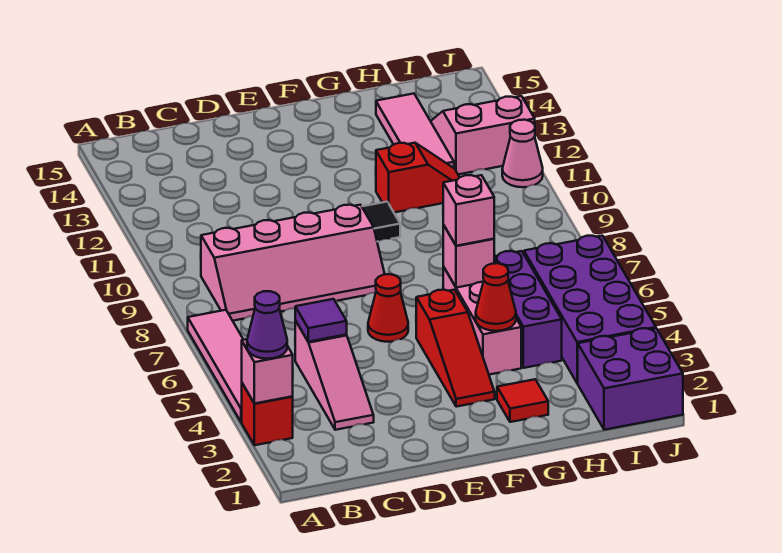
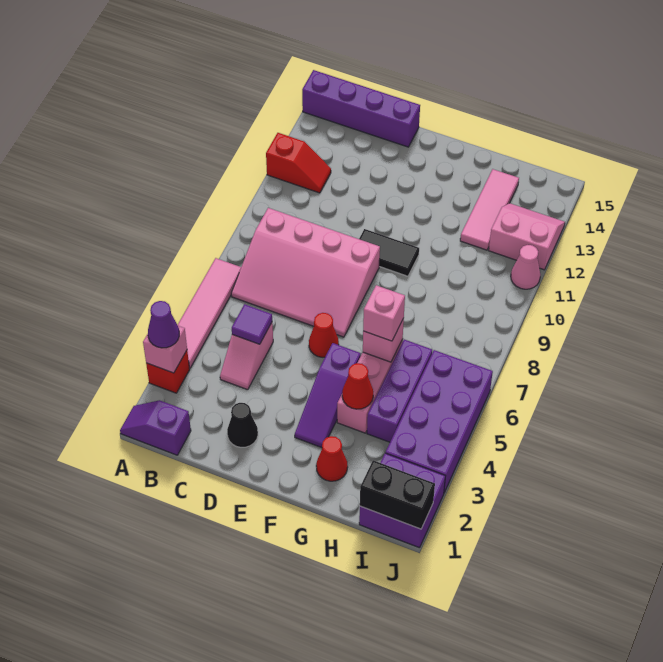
none -> purple slope A1:B1 level 1 top B
none -> purple brick A15:D15 level 1
pink slope B8:E9 level 1 top 9 -> pink slope B7:E9 level 1 top 9
pink slope C3:C5 level 1 top 5 -> pink slope C4:C5 level 1 top 5
none -> black cone D2 level 1
red slope F3:F5 level 1 top 5 -> purple slope F3:F5 level 1 top 5
red tile G2 level 1 -> red cone G2 level 1
red slope G11:H11 level 1 top G -> red slope A12:B12 level 1 top A
none -> black brick I1:J1 level 2

